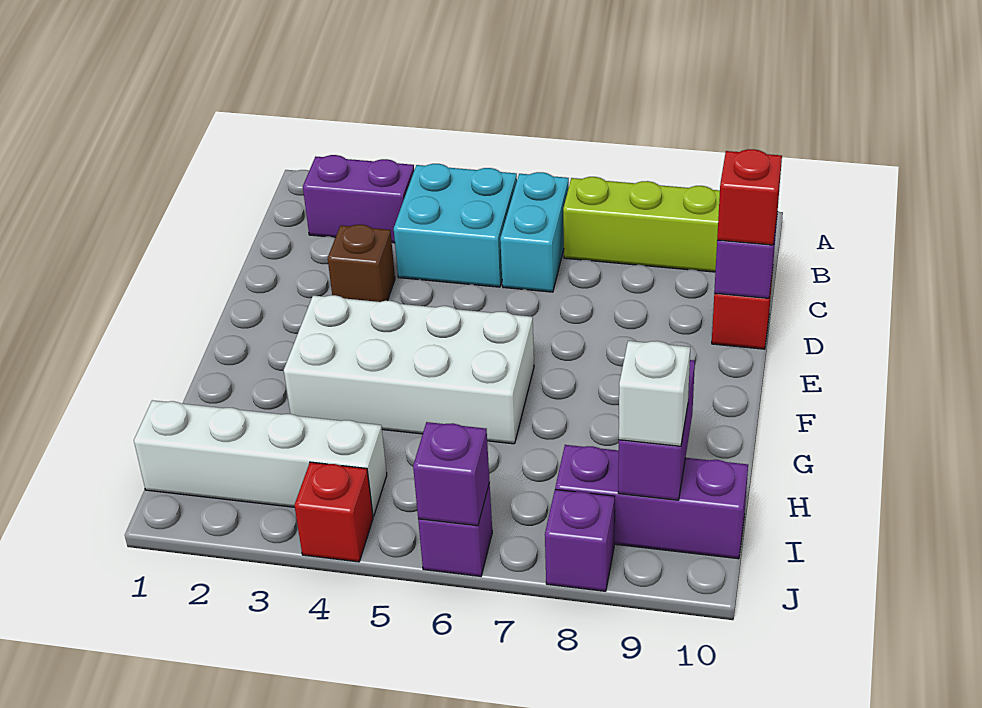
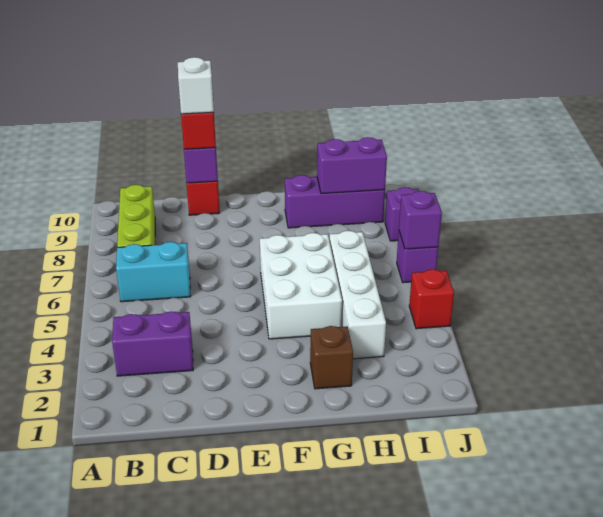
purple brick B2:B3 level 1 -> purple brick B3:C3 level 1
cyan brick B4:C5 level 1 -> none
brown brick D3 level 1 -> brown brick G2 level 1
white brick F3:G6 level 1 -> white brick F4:G6 level 1
white brick I1:I4 level 1 -> white brick H3:H6 level 1
purple brick I8:I10 level 1 -> purple brick G9:I9 level 1
white brick I9 level 3 -> white brick D10 level 4

